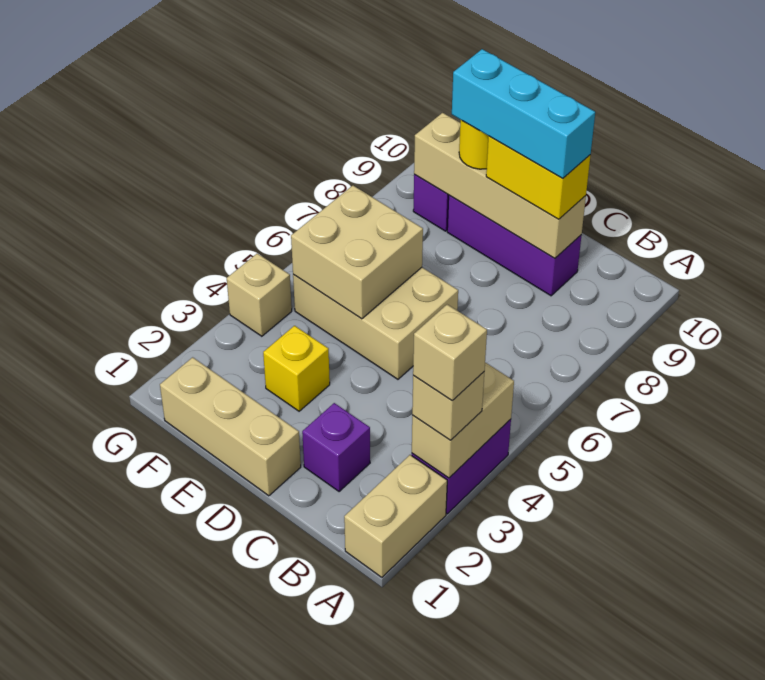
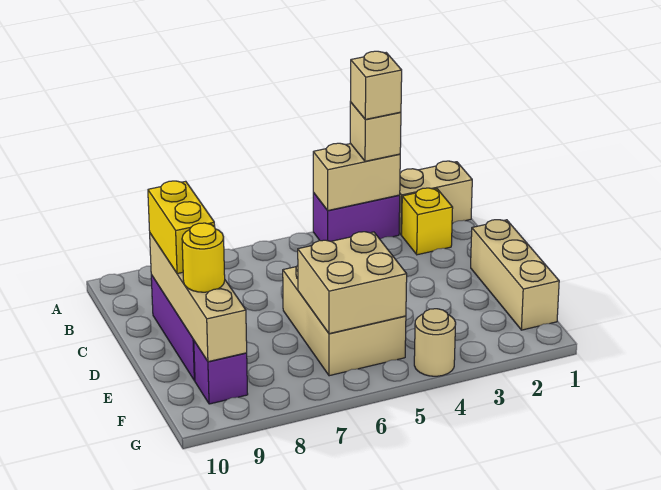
purple brick C2 level 1 -> none
cyan brick C9:E9 level 4 -> none
yellow brick E3 level 1 -> yellow brick B2 level 1
tan brick G4 level 1 -> tan round brick G4 level 1

